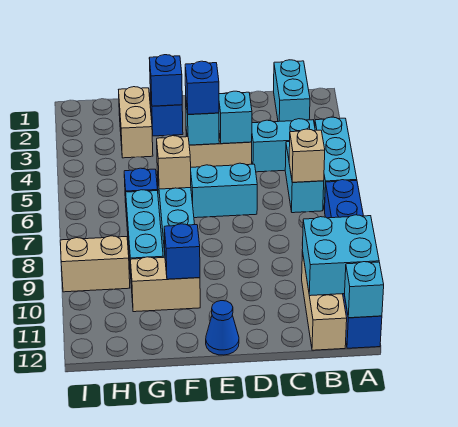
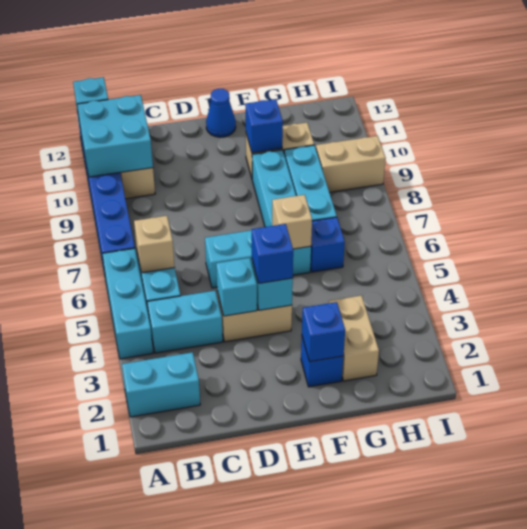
cyan brick B1:B2 level 1 -> cyan brick A2:B2 level 1

